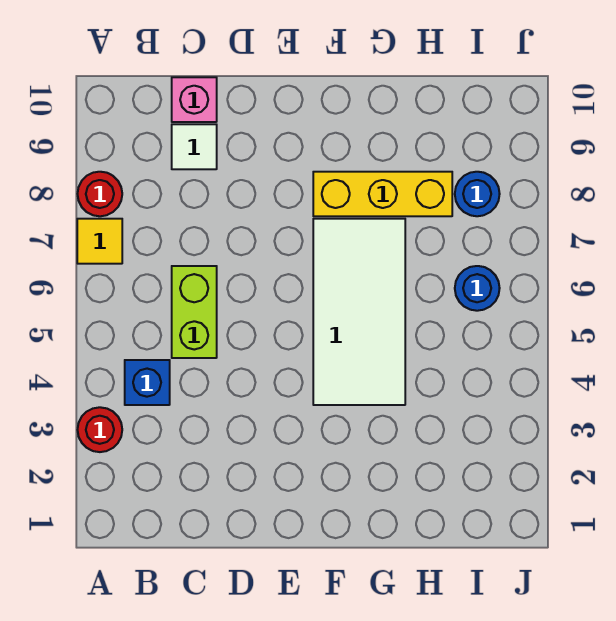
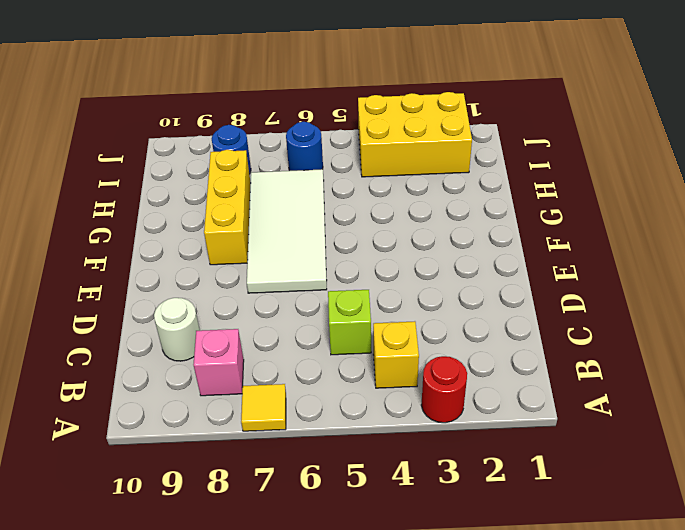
red round brick A8 level 1 -> none
blue brick B4 level 1 -> yellow brick B4 level 1
lime brick C5:C6 level 1 -> lime brick C5 level 1
white tile C9 level 1 -> white round brick C9 level 1
pink brick C10 level 1 -> pink brick B8 level 1
white tile F4:G7 level 1 -> white tile E6:H7 level 1
none -> yellow brick I2:J4 level 1

